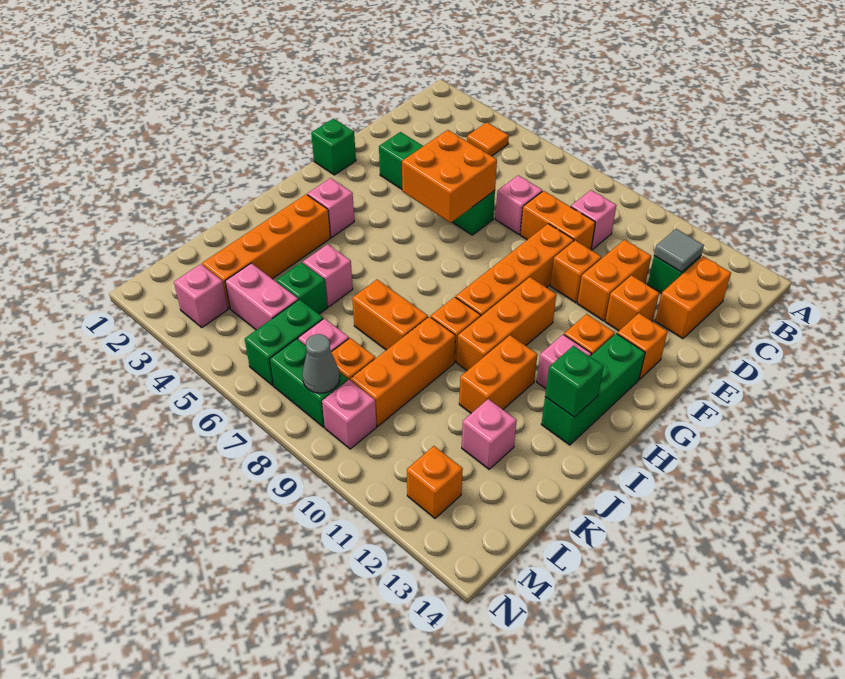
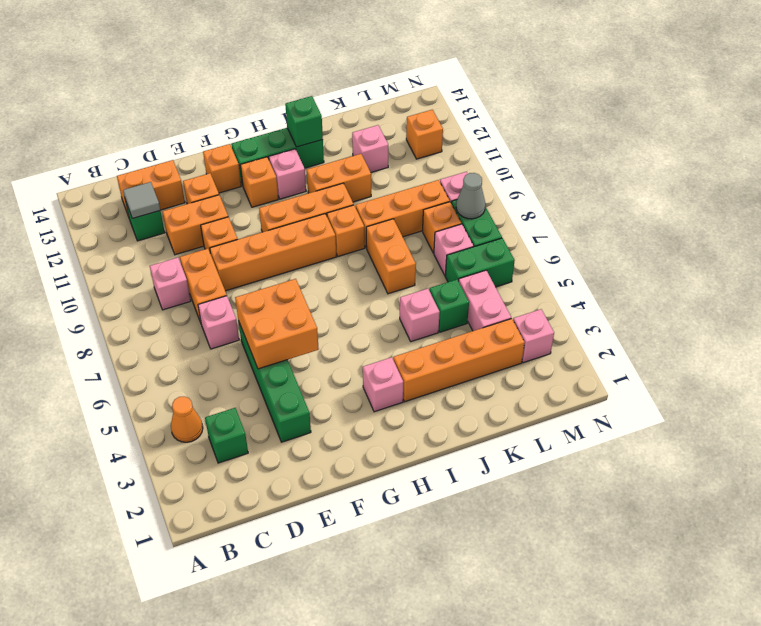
orange tile B4 level 1 -> orange cone B4 level 1
green brick F1 level 1 -> green brick C3 level 1

